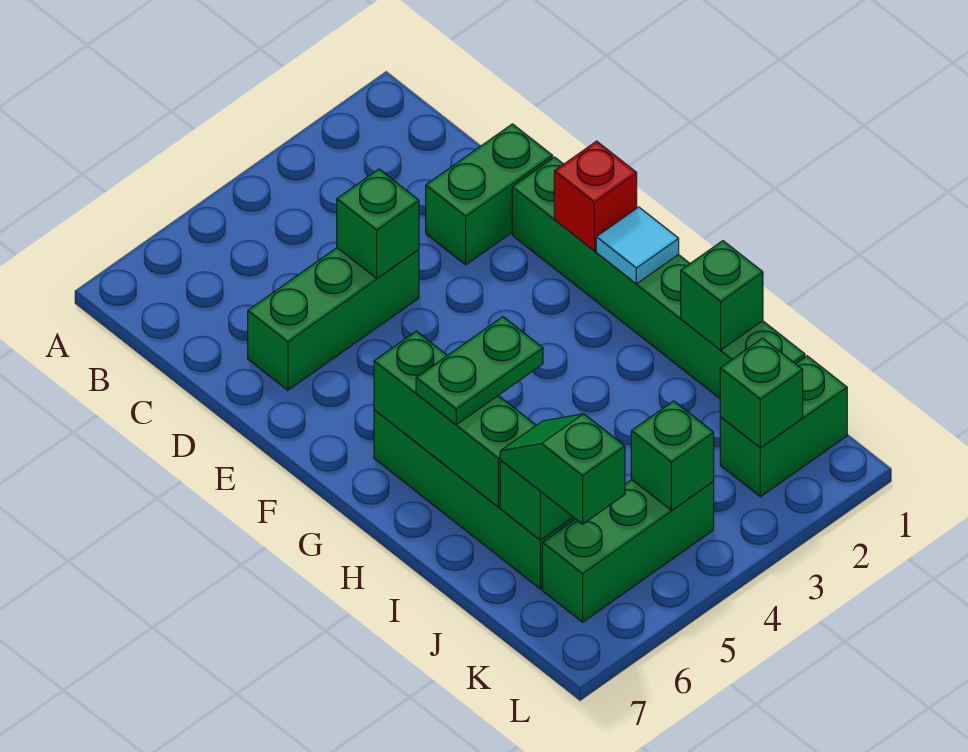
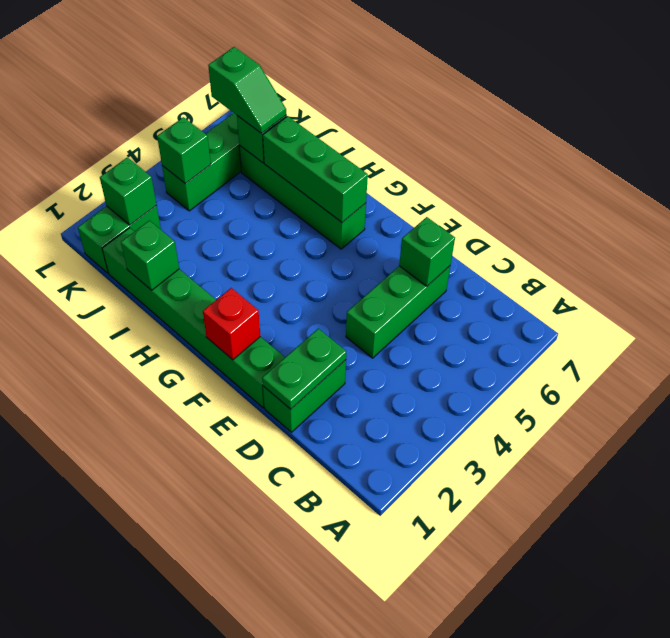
green brick D4 level 2 -> green brick D6 level 2
cyan tile G1 level 2 -> none
green plate H5:H6 level 3 -> green plate D1:D2 level 2

